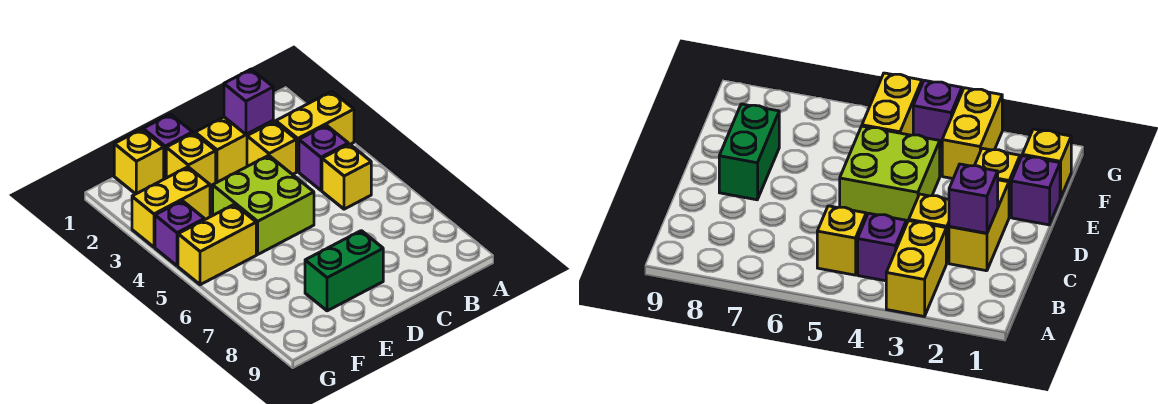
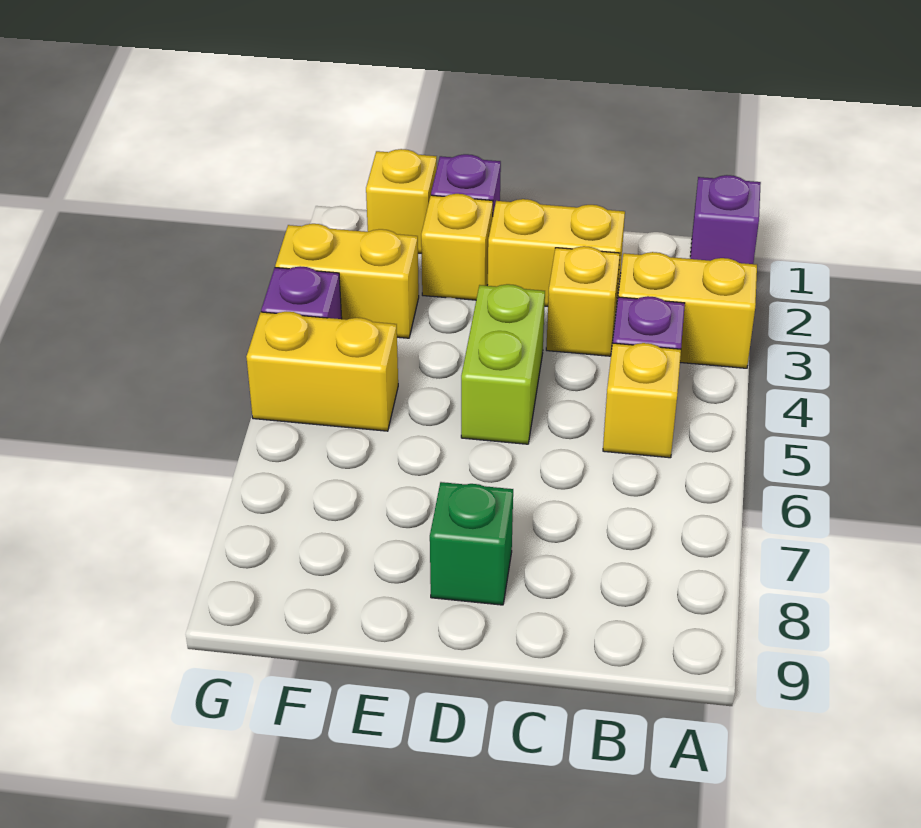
purple brick C2 level 2 -> purple brick A1 level 1
lime brick D4:E5 level 1 -> lime brick D4:D5 level 1
green brick D8:E8 level 1 -> green brick D8 level 1

